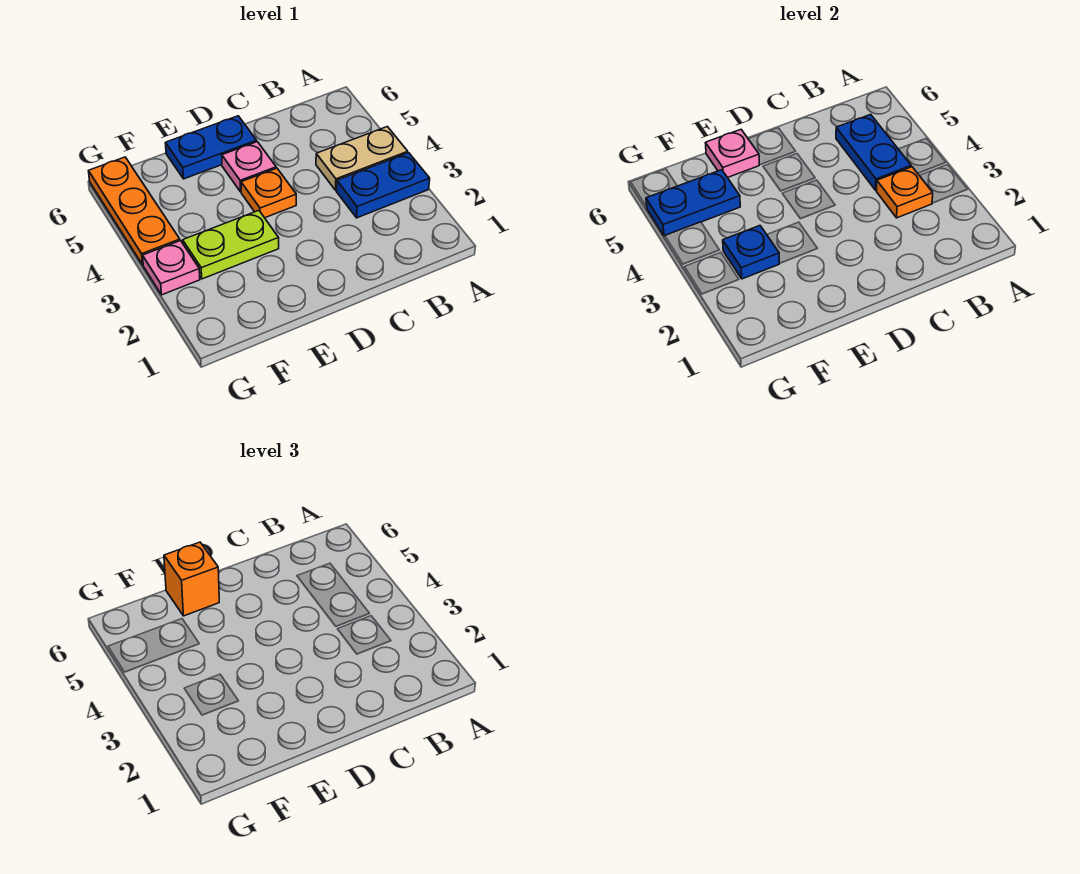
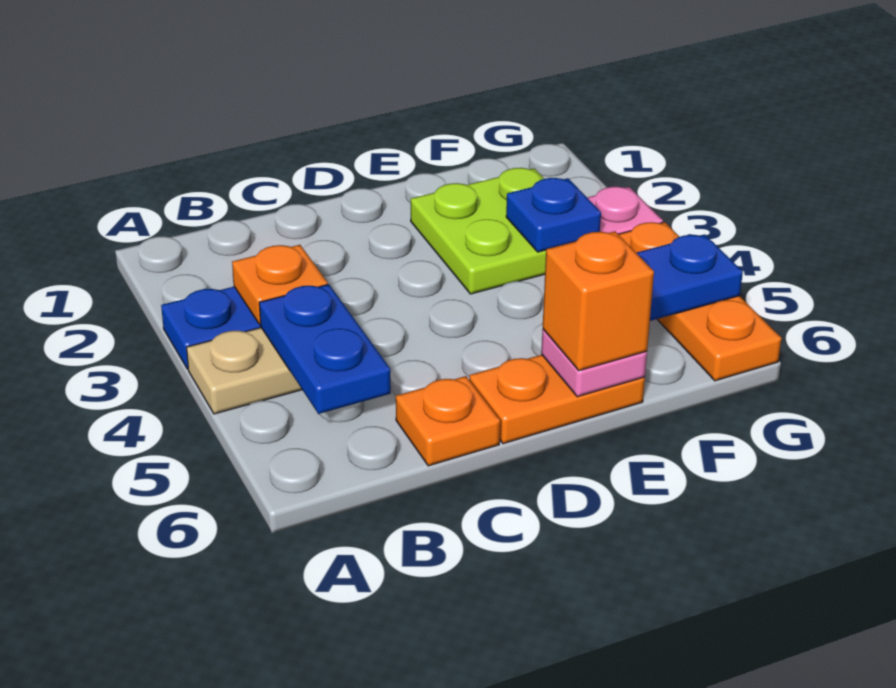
orange plate D4 level 1 -> orange plate C6 level 1
pink plate D5 level 1 -> none
blue plate D6:E6 level 1 -> orange plate D6:E6 level 1
lime plate E3:F3 level 1 -> lime plate E2:F3 level 1

